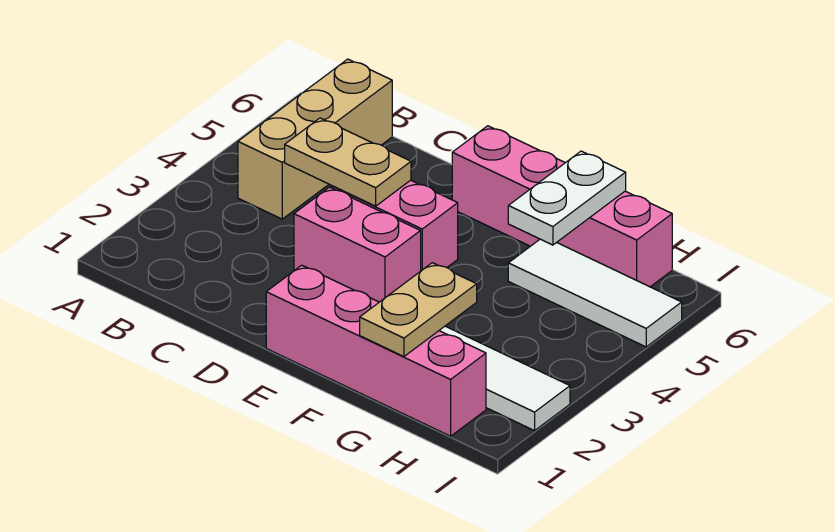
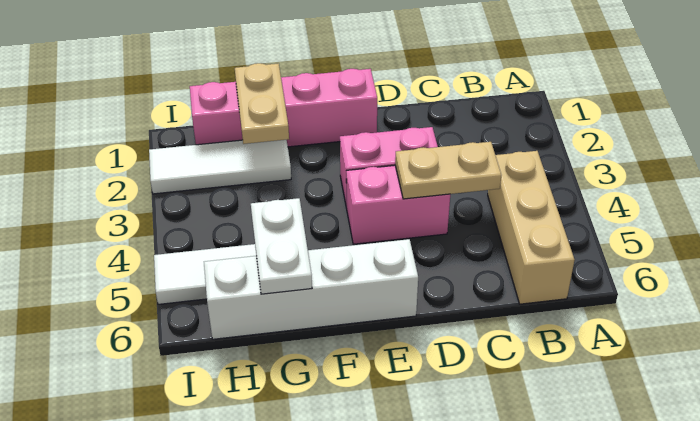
pink brick E6:H6 level 1 -> white brick E6:H6 level 1

